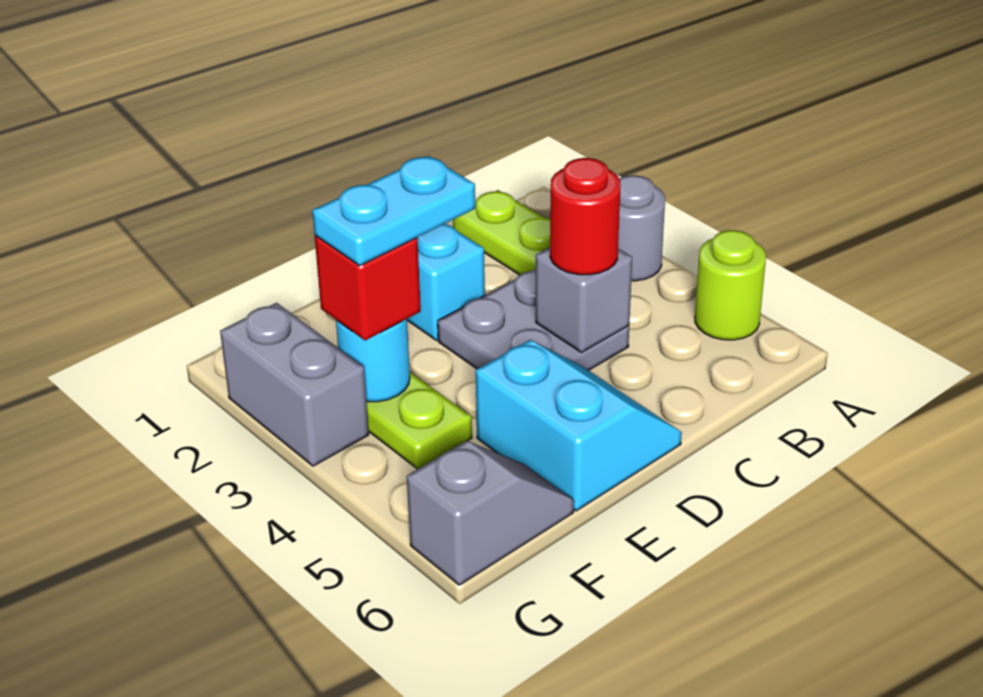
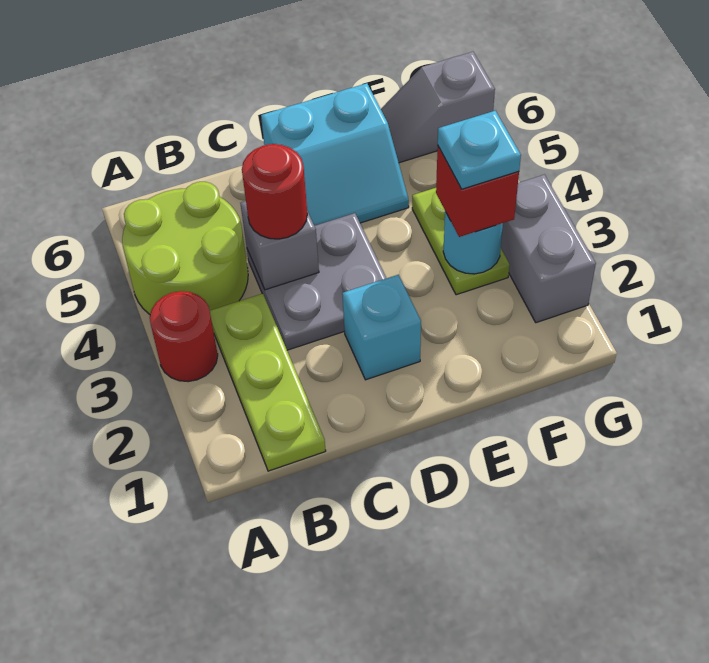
grey round brick A3 level 1 -> red round brick A3 level 1
lime round brick A5 level 1 -> lime round brick A4:B5 level 1
cyan slope D5:E6 level 1 top E -> cyan slope D5:E6 level 1 top 6
cyan plate E3:F3 level 4 -> cyan plate F3 level 4

